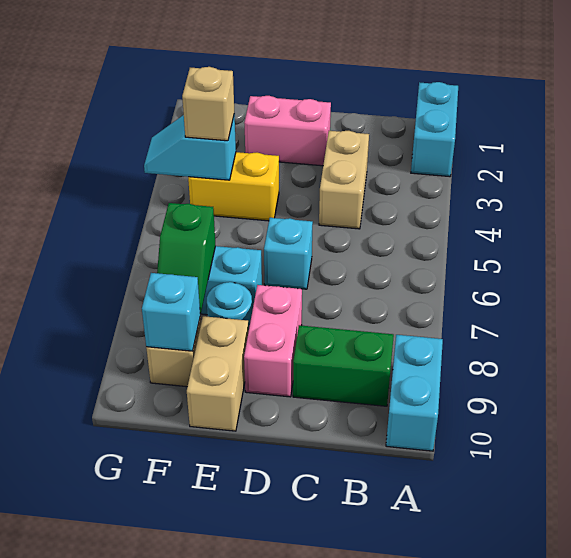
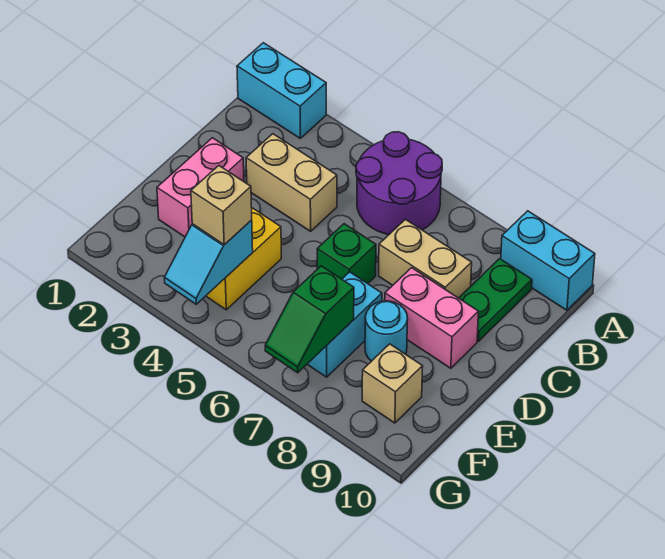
none -> purple round brick A5:B6 level 1
green brick B9:C9 level 1 -> green plate B9:C9 level 1
cyan brick D6 level 1 -> green brick D6 level 1
tan brick E9:E10 level 1 -> tan brick C7:C8 level 1
green slope F7:F8 level 2 top 7 -> green slope F7:G7 level 2 top F
cyan brick F9 level 2 -> none

